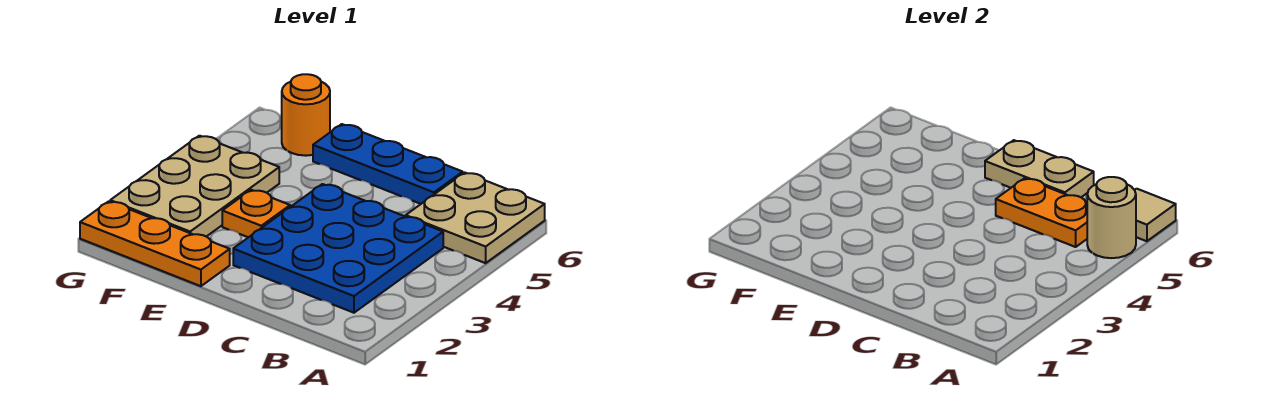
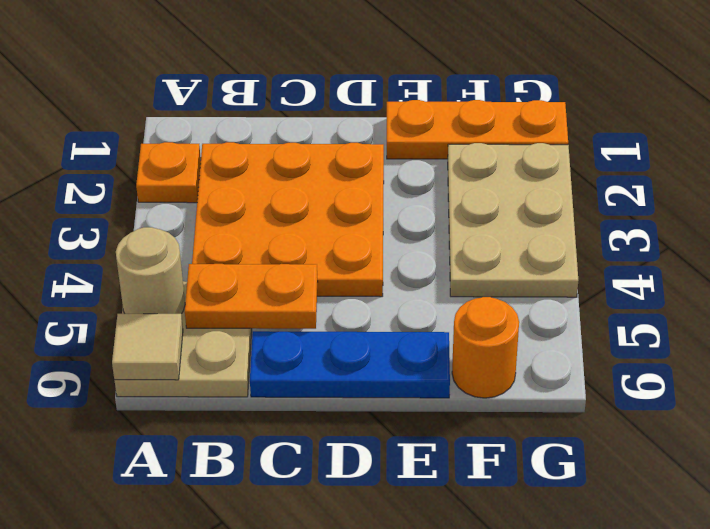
blue plate B2:D4 level 1 -> orange plate B2:D4 level 1
tan plate C6:D6 level 2 -> none
orange plate E3 level 1 -> orange plate A2 level 1

